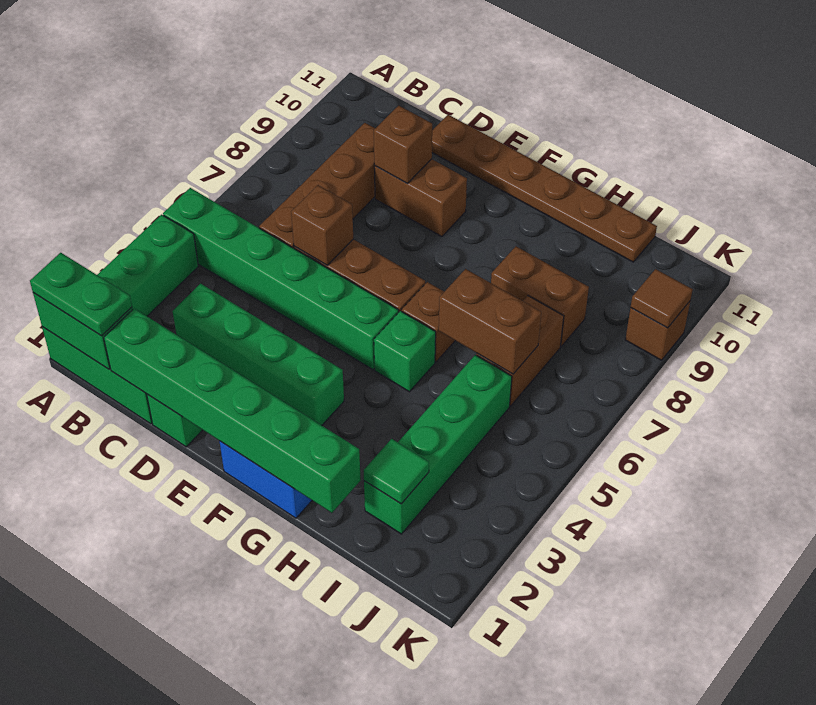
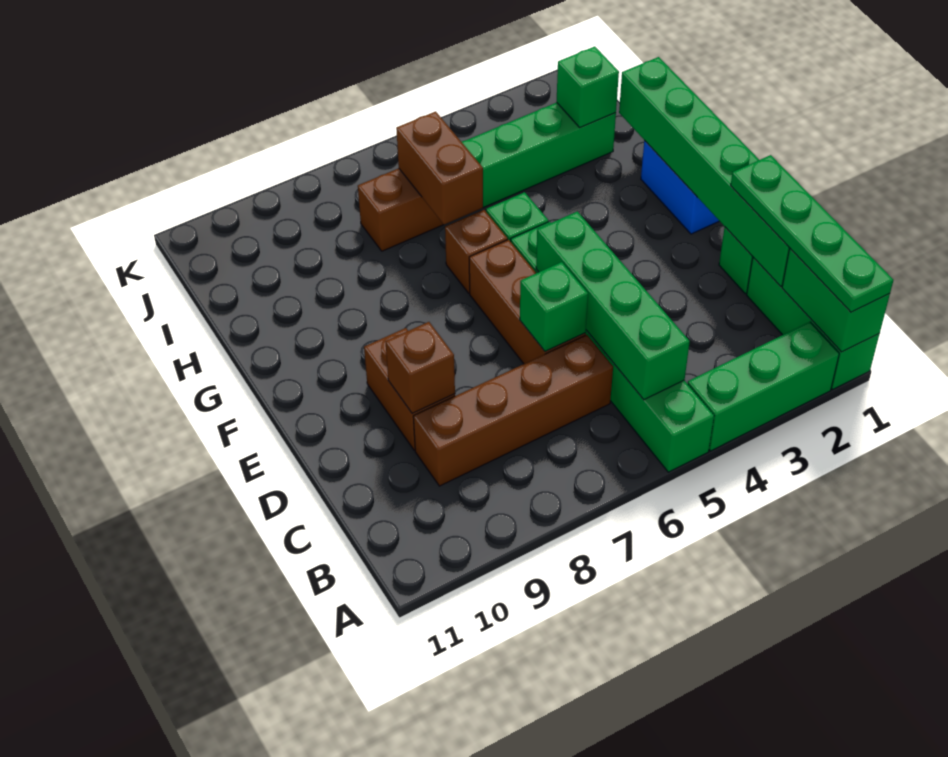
green plate A1:B1 level 3 -> green plate A1:D1 level 3
green brick C3:F3 level 1 -> green brick B5:E5 level 2
brown brick D6 level 2 -> green brick D6 level 2
brown plate D11:I11 level 1 -> none
brown brick H8:I8 level 1 -> none
green tile I2 level 2 -> green brick I2 level 2
brown brick K9 level 1 -> none
brown tile K9 level 2 -> none

